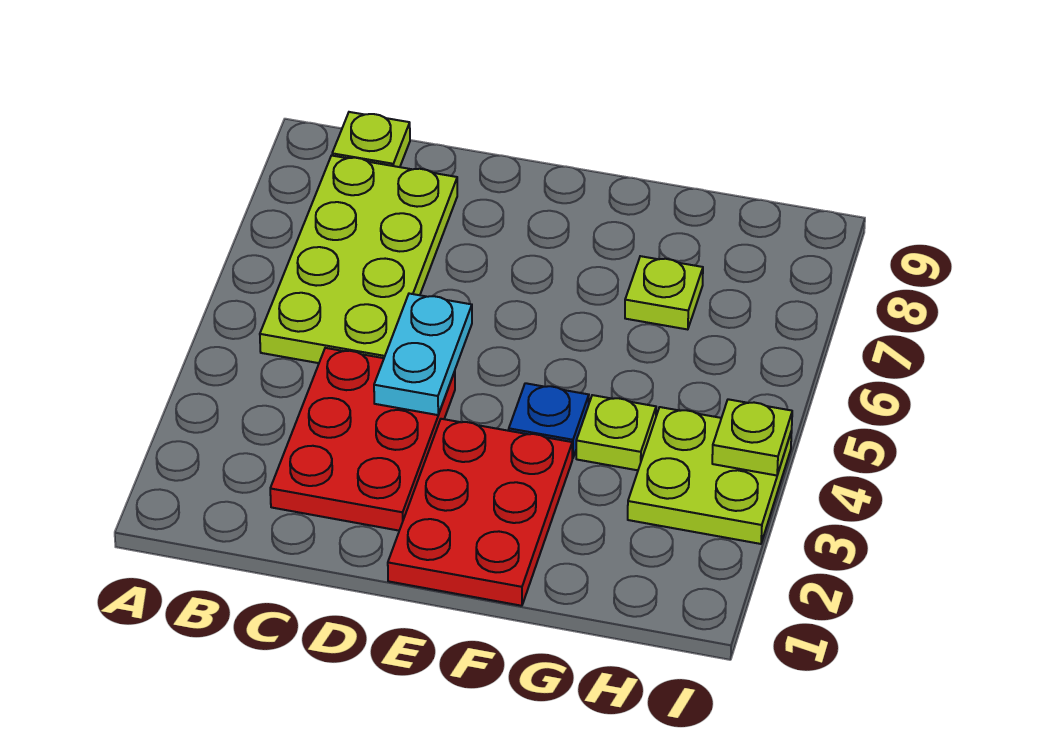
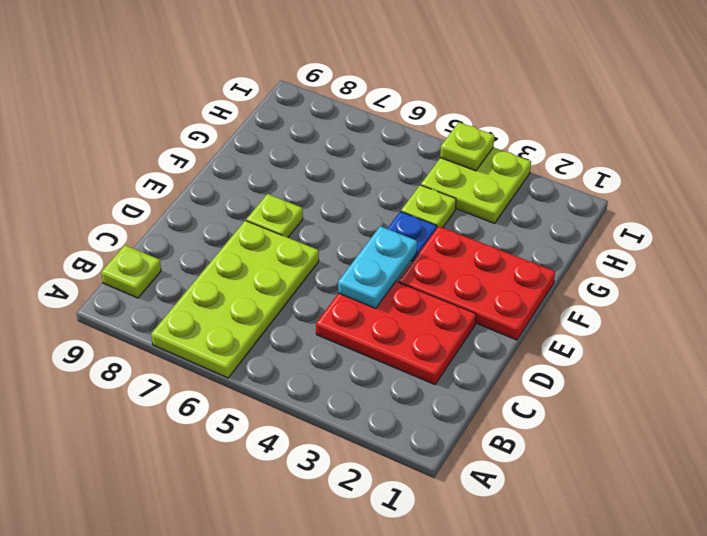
lime plate B5:C8 level 1 -> lime plate A6:D7 level 1
cyan plate D4:D5 level 2 -> cyan plate D4:E4 level 2
lime plate G7 level 1 -> lime plate E7 level 1

